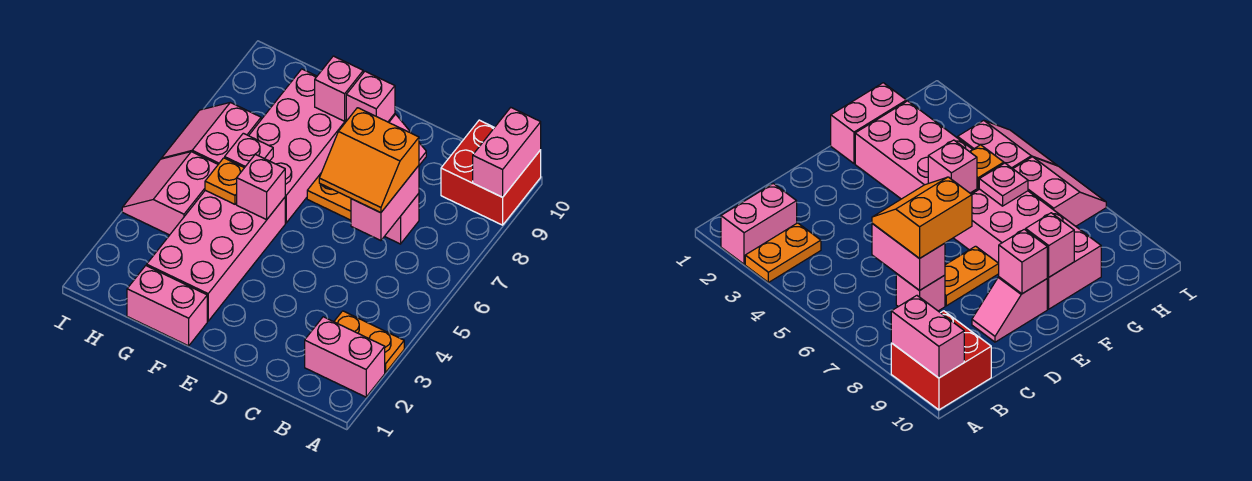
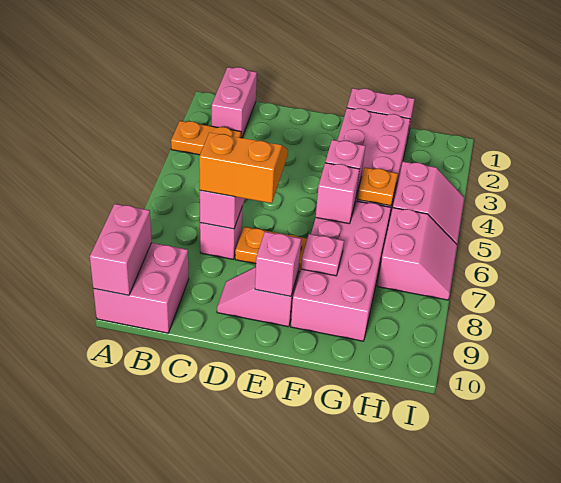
pink brick A2:B2 level 1 -> pink brick B1:B2 level 1
red brick A9:B10 level 1 -> pink brick A9:B10 level 1
pink brick F9 level 2 -> pink brick F6 level 2
pink plate G6 level 2 -> pink plate F8 level 2

